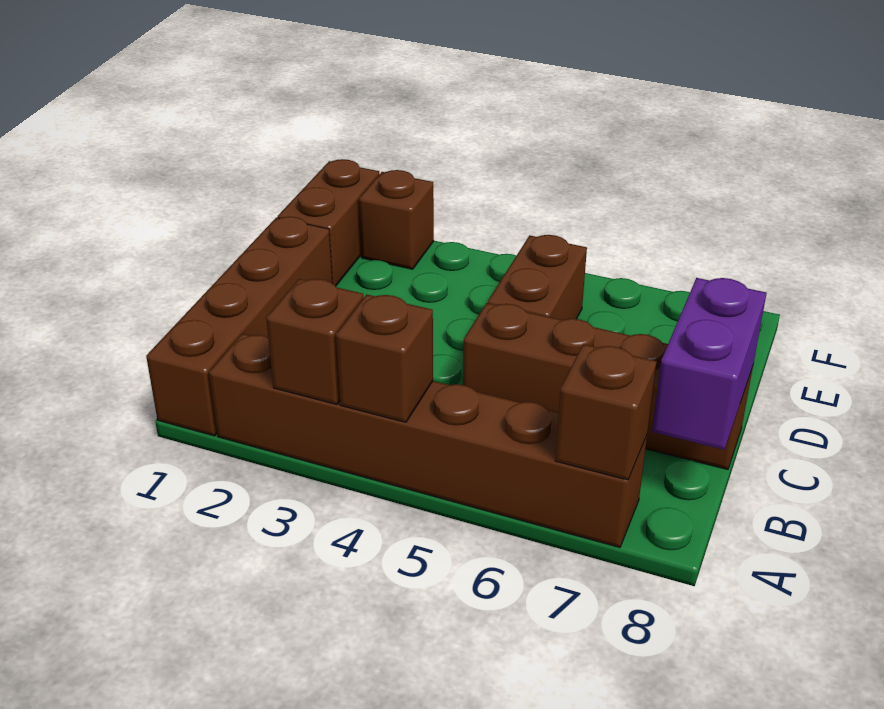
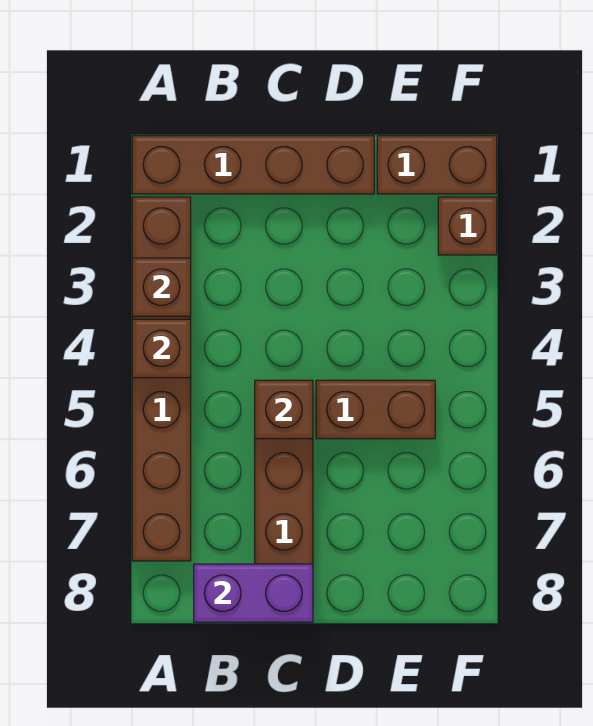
brown brick A7 level 2 -> brown brick C5 level 2

